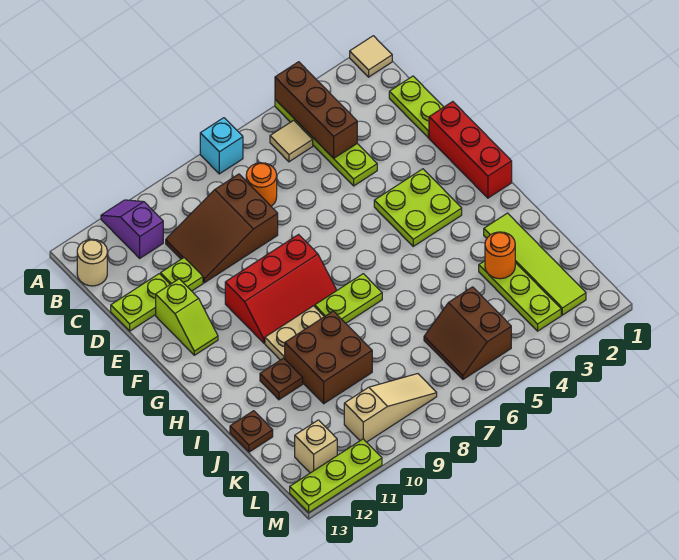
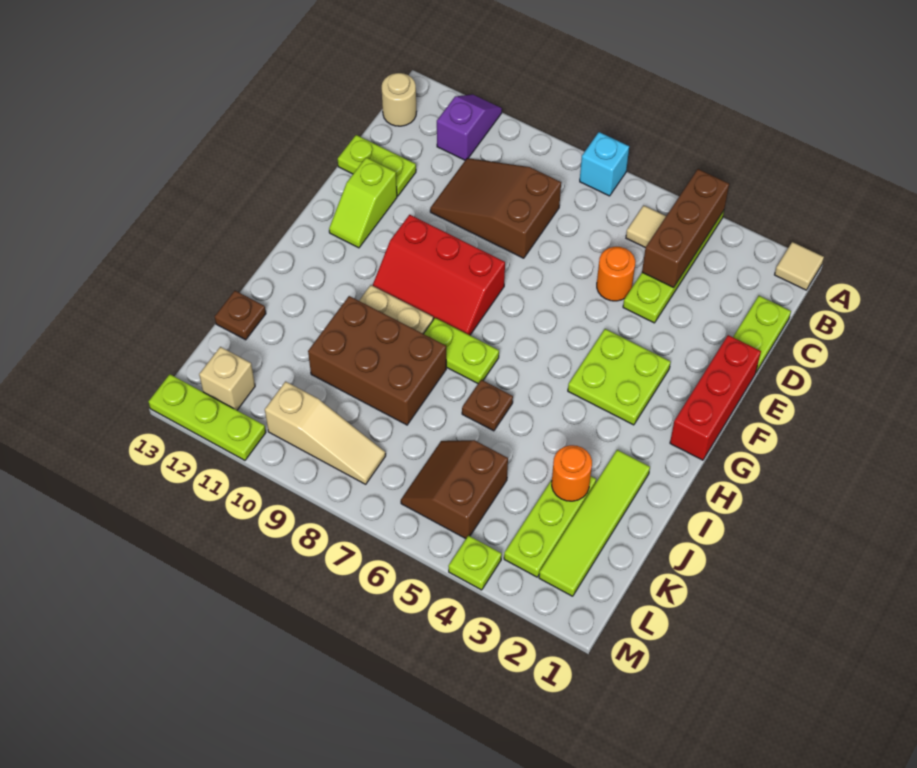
orange round brick C7 level 1 -> orange round brick D5 level 1
lime plate D11 level 1 -> lime plate M4 level 1
brown brick I9:J10 level 1 -> brown brick I8:J10 level 1
brown plate I11 level 1 -> brown plate I6 level 1

